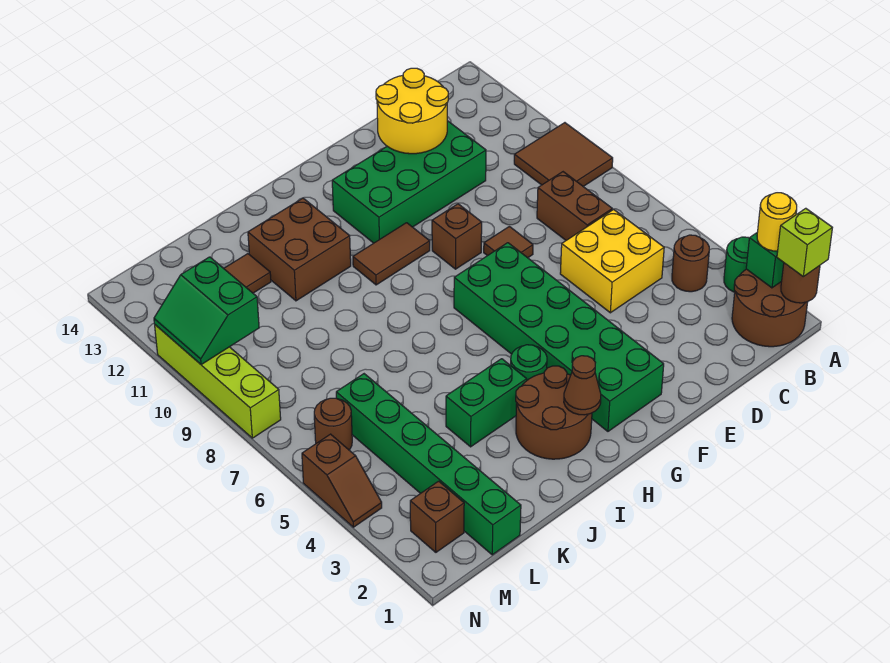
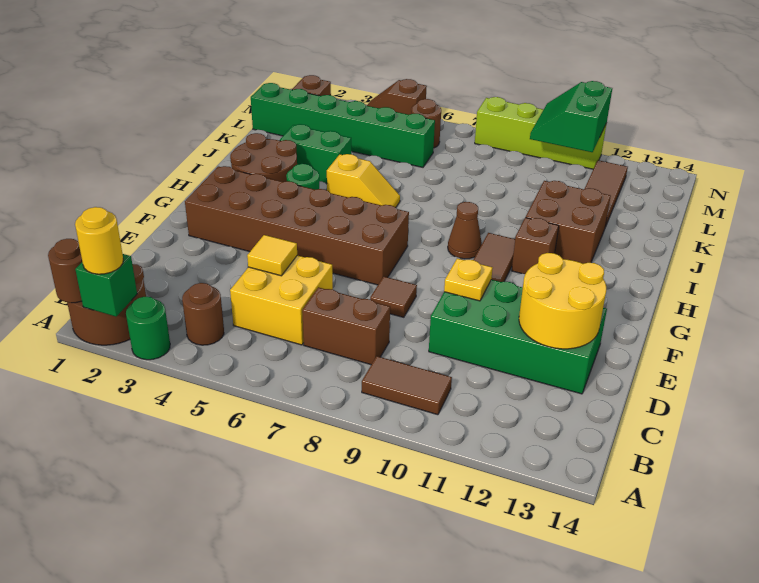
lime brick A1 level 3 -> none
brown tile A9:B10 level 1 -> brown tile B9:B10 level 1
none -> yellow tile D5 level 2
green brick D11:G12 level 1 -> green brick D10:E13 level 1
none -> yellow plate E10 level 2
green brick F2:G7 level 1 -> brown brick F2:G7 level 1
brown brick F9 level 1 -> brown brick H11 level 1
brown cone H2 level 2 -> brown cone H9 level 1
green brick I4:J4 level 1 -> green brick J3:J4 level 1
none -> yellow slope I5:I6 level 1 top 5
green slope M10:N11 level 2 top M -> green slope M10:N11 level 2 top 11

